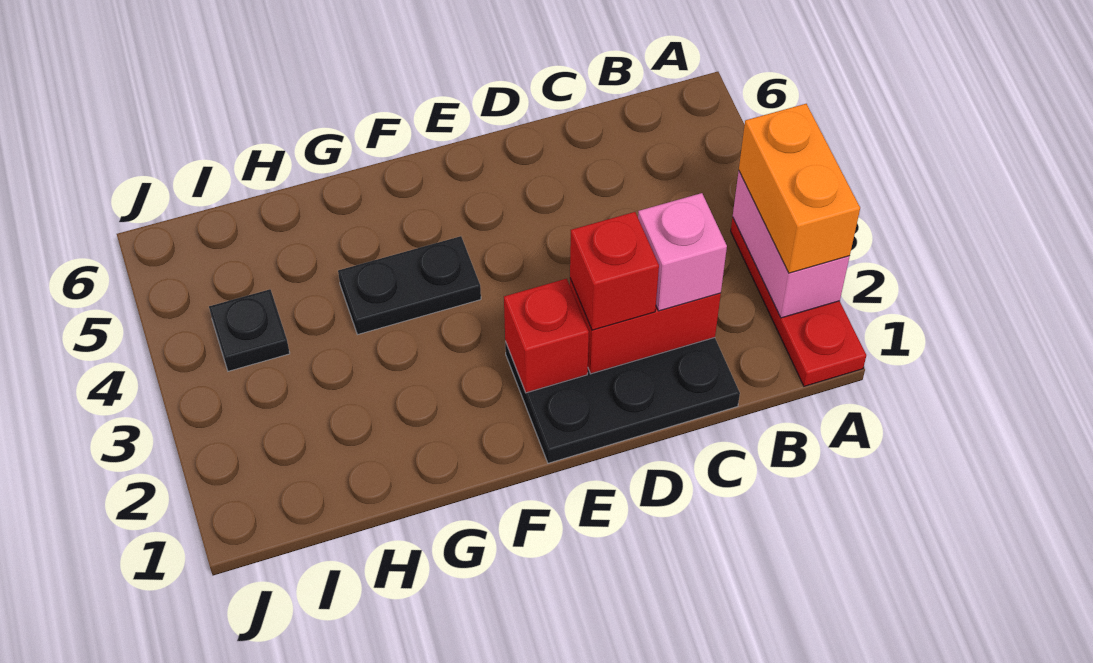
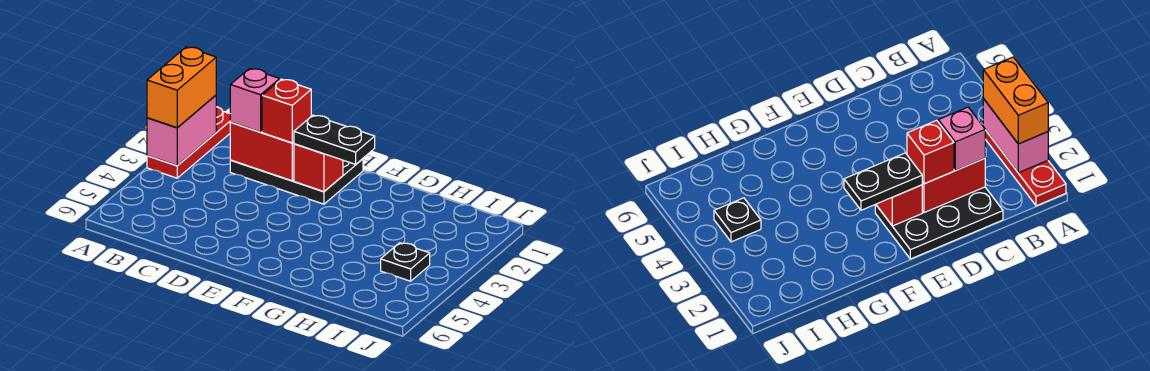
black plate F4:G4 level 1 -> black plate E2:F2 level 3

